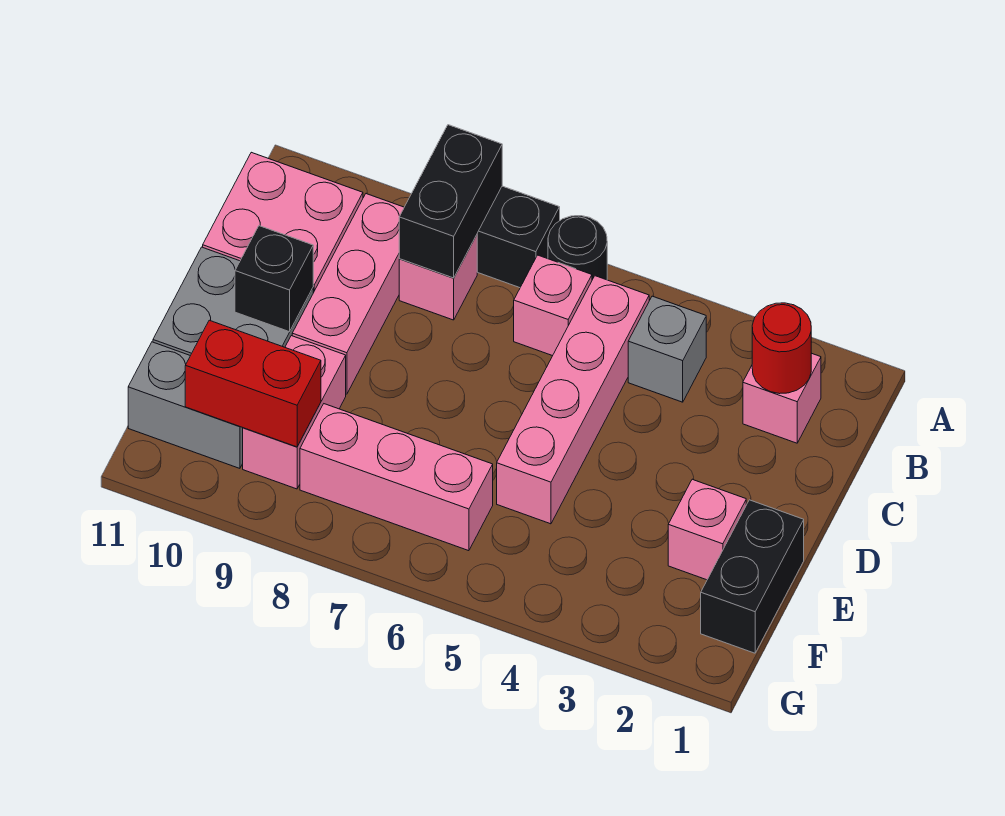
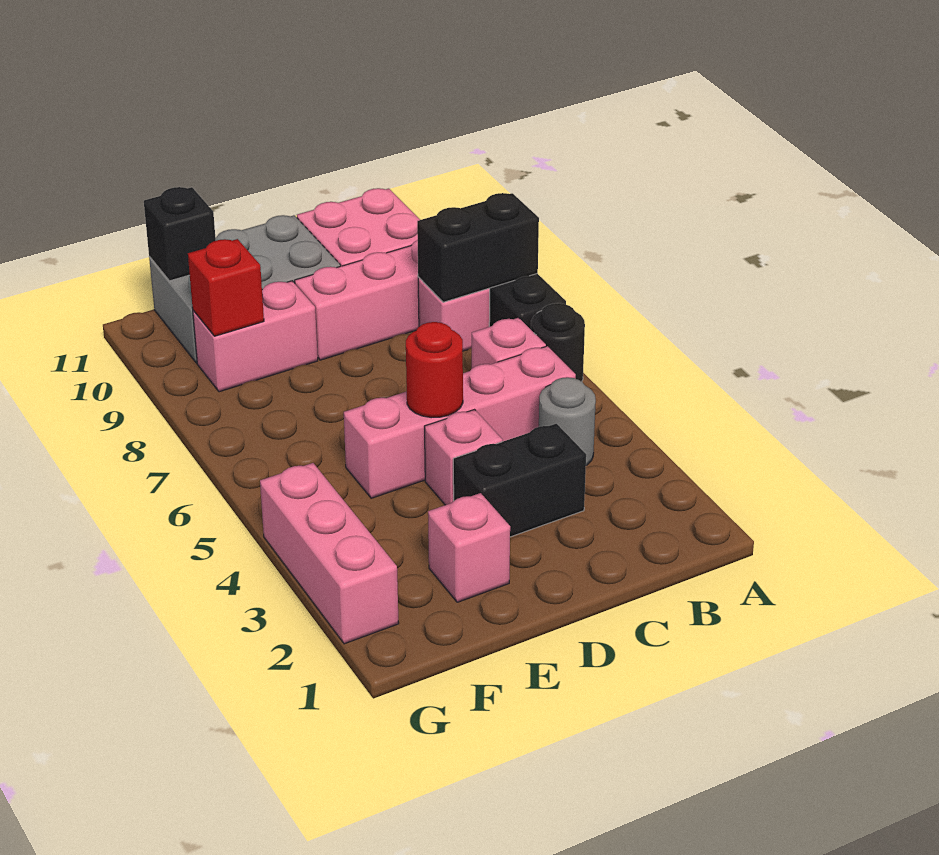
pink brick B2 level 1 -> pink brick D4 level 1
red round brick B2 level 2 -> red round brick D5 level 2
grey brick B4 level 1 -> grey round brick B4 level 1
black brick D10 level 2 -> black brick F11 level 2
black brick E1:F1 level 1 -> black brick C3:D3 level 1
pink brick F6:F8 level 1 -> pink brick G2:G4 level 1
red brick F9:F10 level 2 -> red brick F9 level 2

